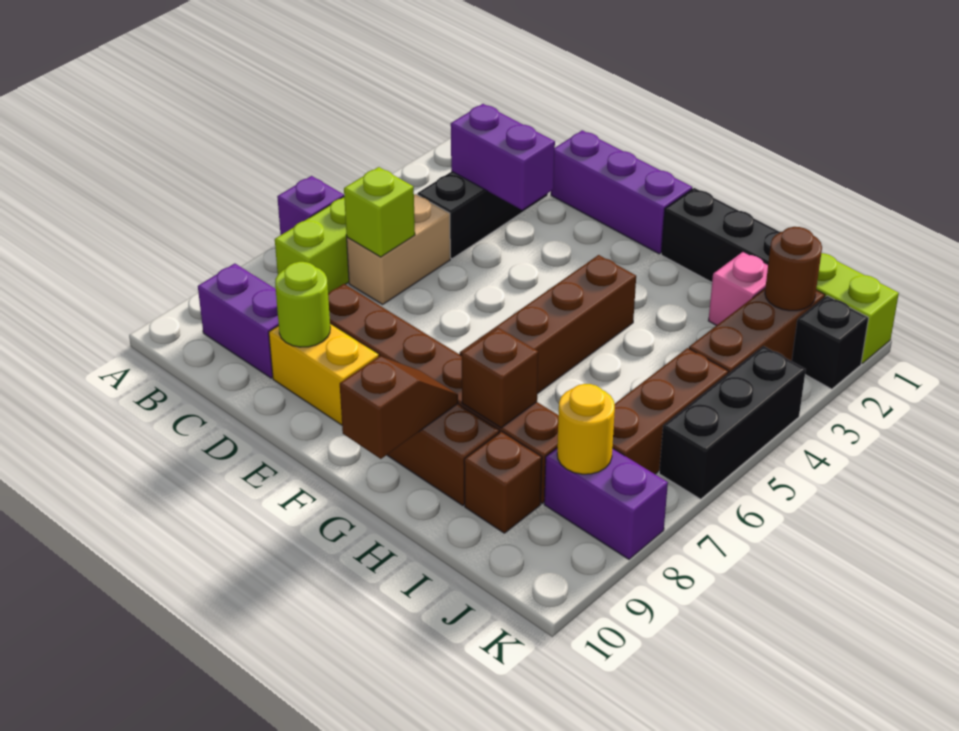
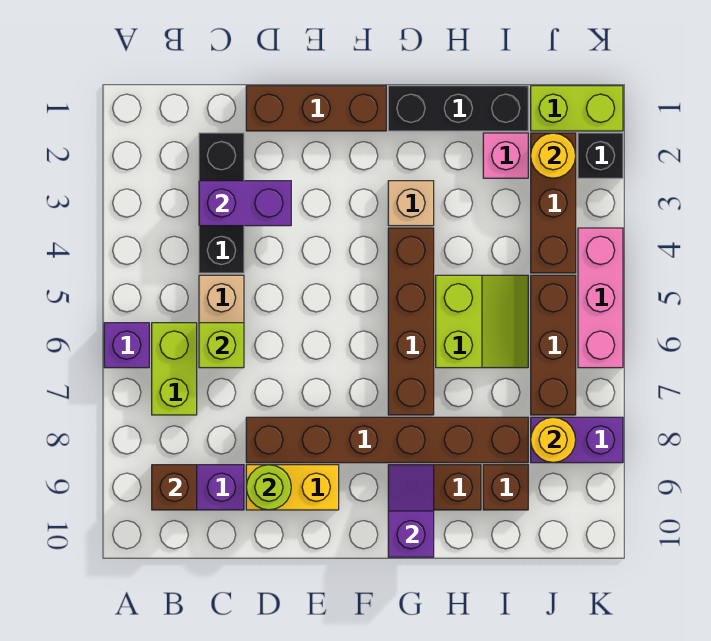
purple brick D1:F1 level 1 -> brown brick D1:F1 level 1
none -> tan brick G3 level 1
brown slope G9:G10 level 2 top 10 -> purple slope G9:G10 level 2 top 10
none -> lime slope H5:I6 level 1 top H
brown brick H8 level 2 -> brown brick B9 level 2
brown round brick J2 level 2 -> yellow round brick J2 level 2
black brick K4:K6 level 1 -> pink brick K4:K6 level 1

